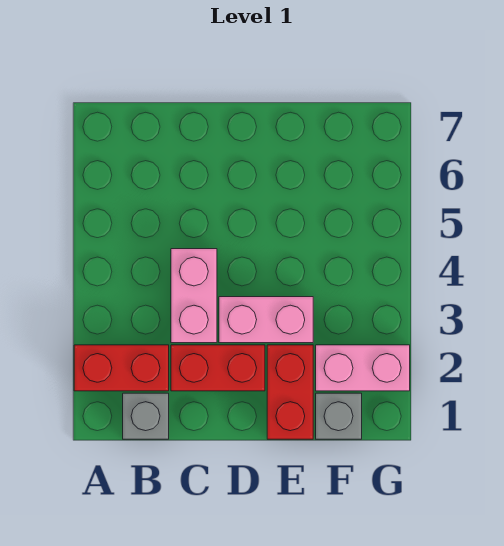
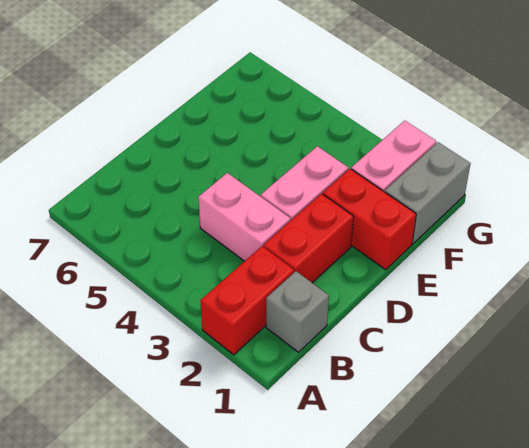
grey brick F1 level 1 -> grey brick F1:G1 level 1

